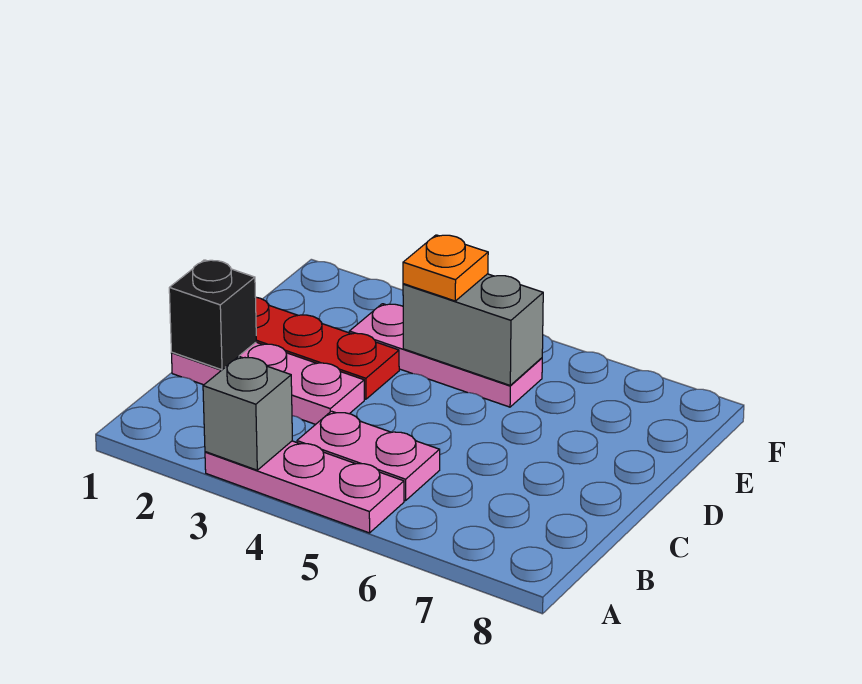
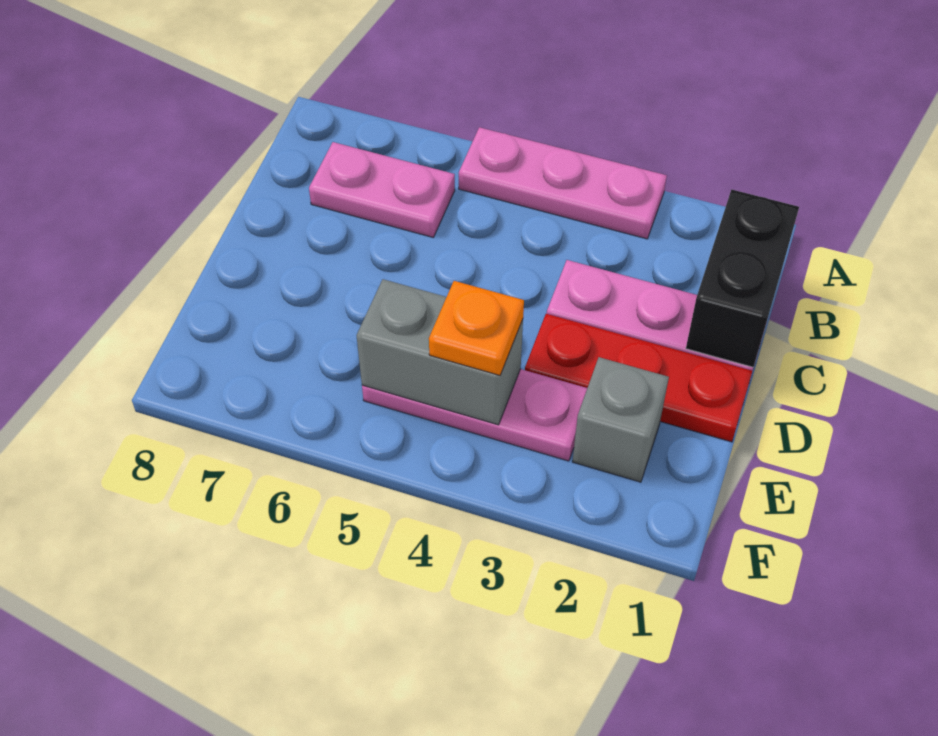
grey brick A3 level 2 -> grey brick E2 level 1
pink plate B4:B5 level 1 -> pink plate B6:B7 level 1
black brick C1 level 2 -> black brick B1:C1 level 2

